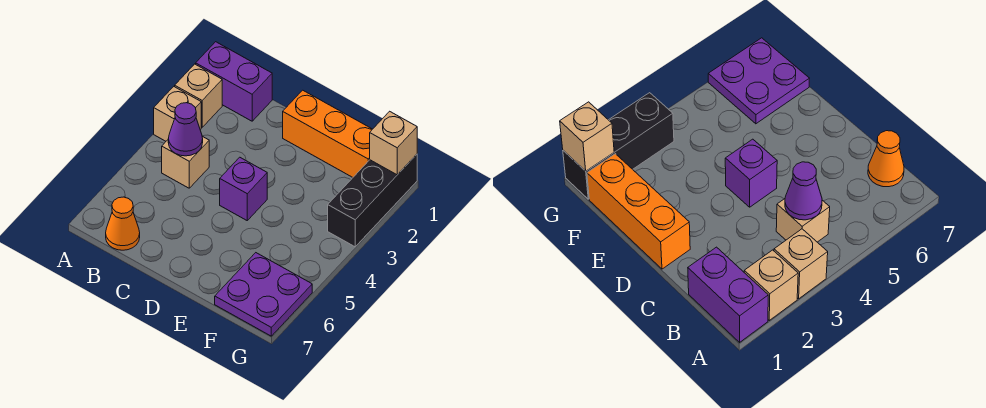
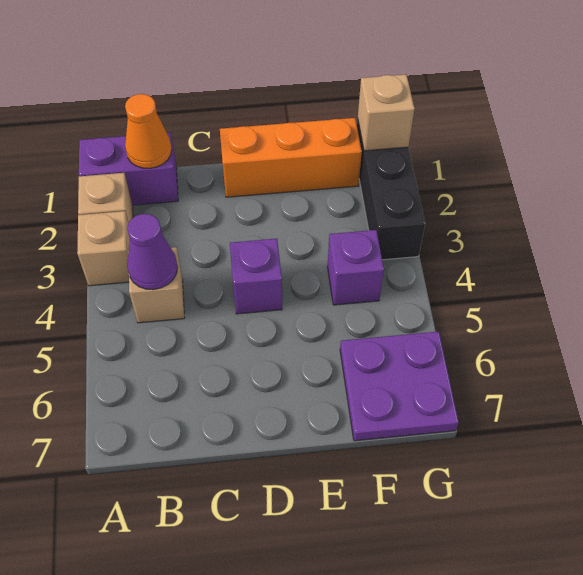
orange cone B7 level 1 -> orange cone B1 level 2
none -> purple brick F4 level 1

